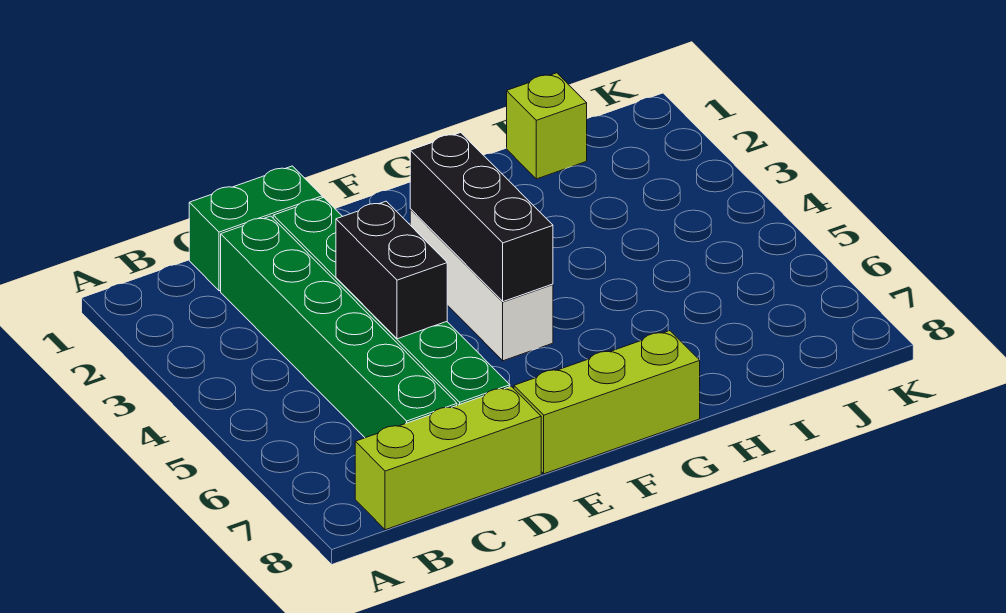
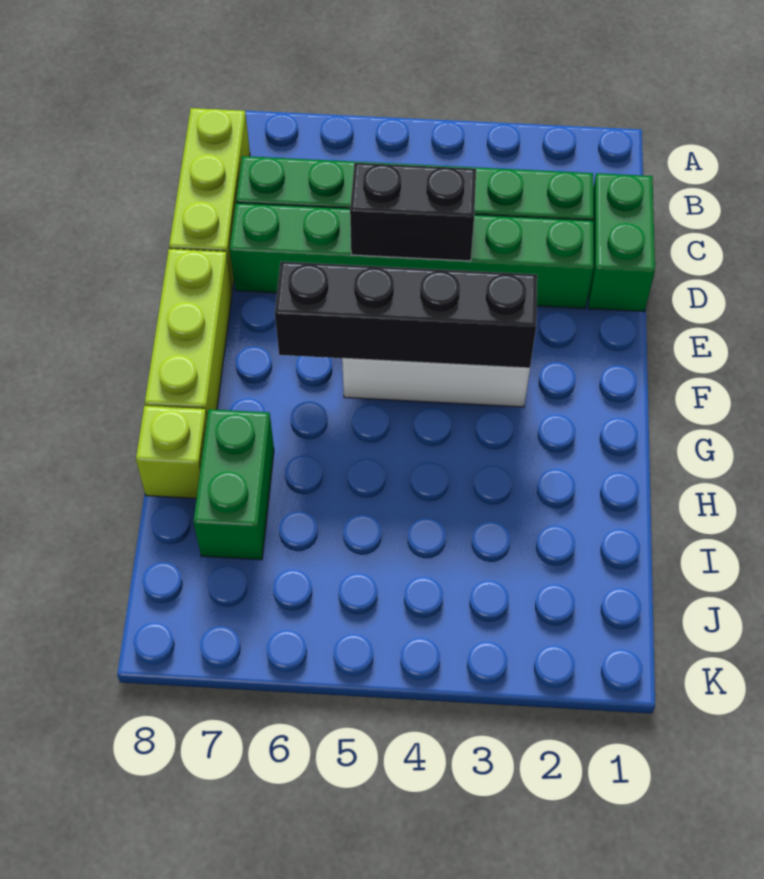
black brick F3:F5 level 2 -> black brick F3:F6 level 2
none -> green brick H7:I7 level 1
lime brick I1 level 1 -> lime brick H8 level 1

